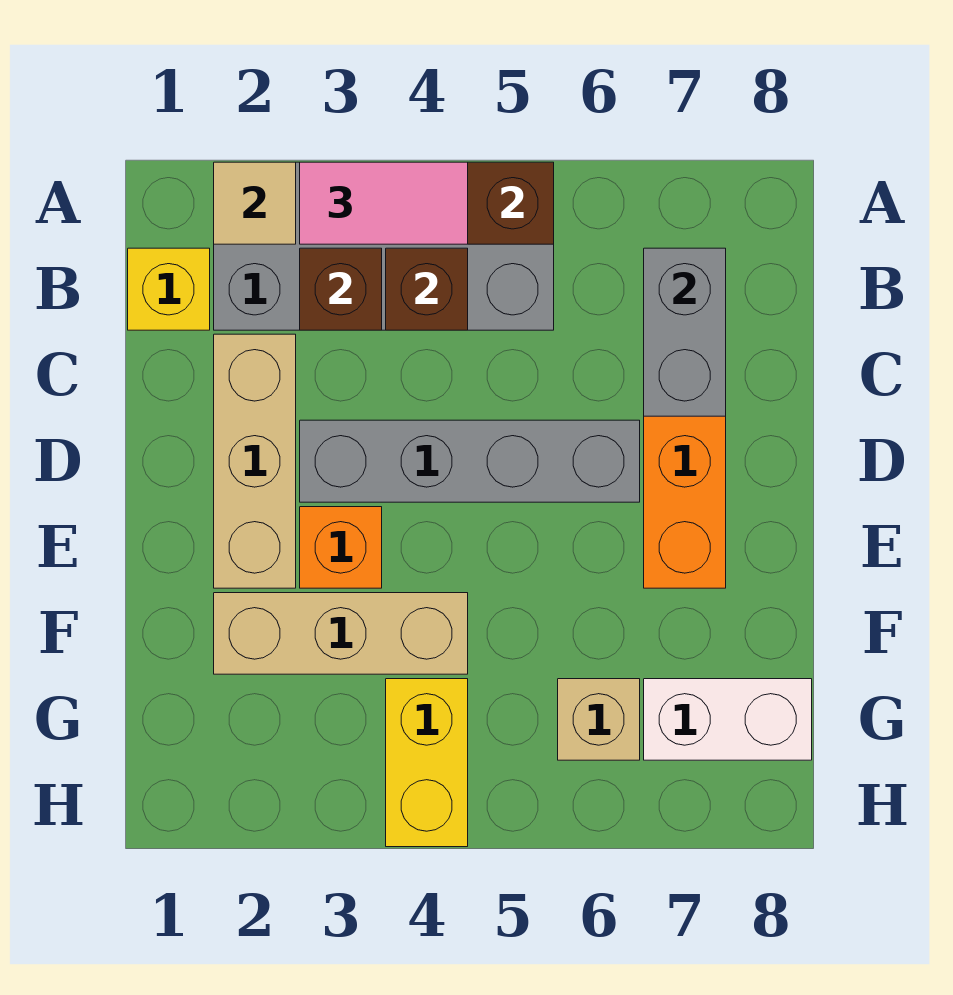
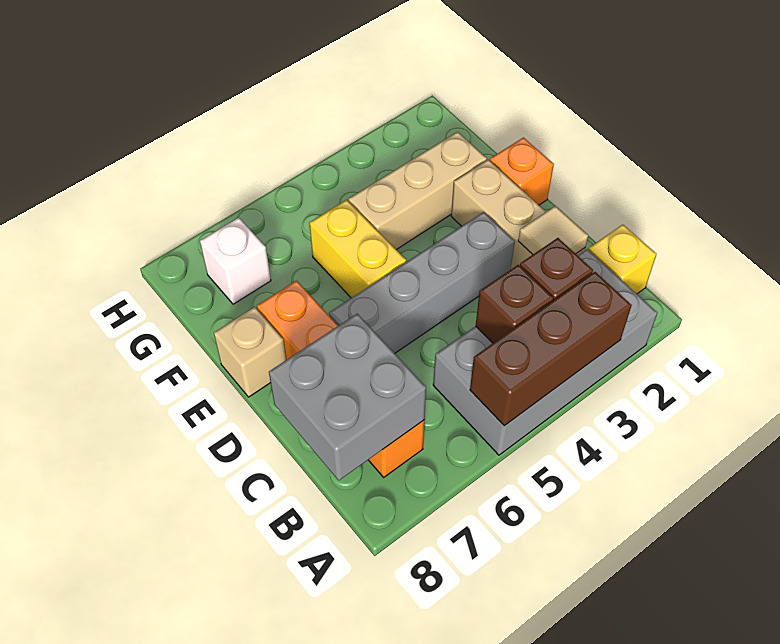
tan tile A2 level 2 -> tan tile C2 level 2
pink tile A3:A4 level 3 -> none
grey brick B7:C7 level 2 -> grey brick B7:C8 level 2
orange brick E3 level 1 -> orange brick E1 level 1
yellow brick G4:H4 level 1 -> yellow brick E5:F5 level 1
tan brick G6 level 1 -> tan brick E8 level 1
white brick G7:G8 level 1 -> white brick G7 level 1

